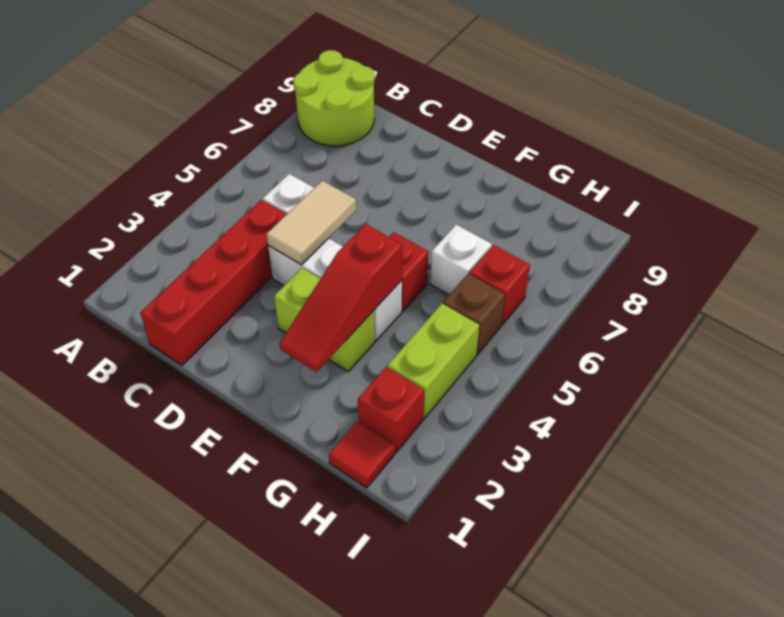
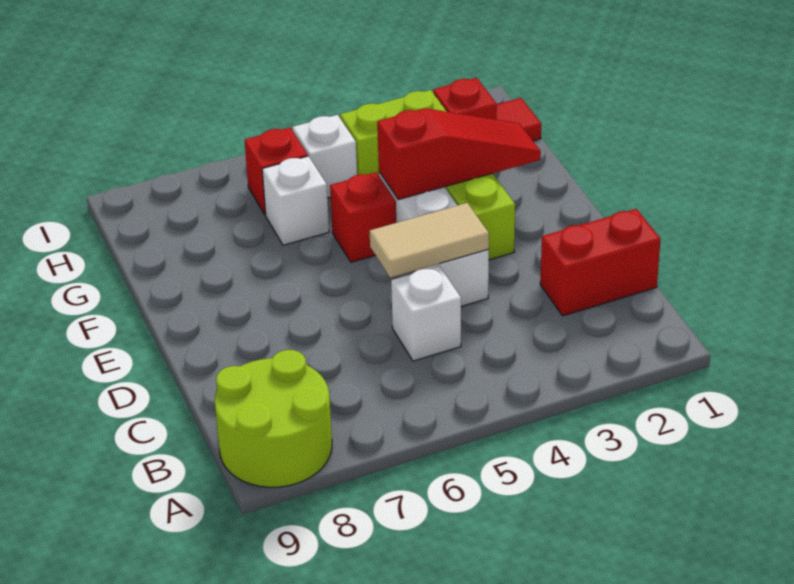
red brick C1:C4 level 1 -> red brick C1:C2 level 1
brown brick H5 level 1 -> white brick H5 level 1

